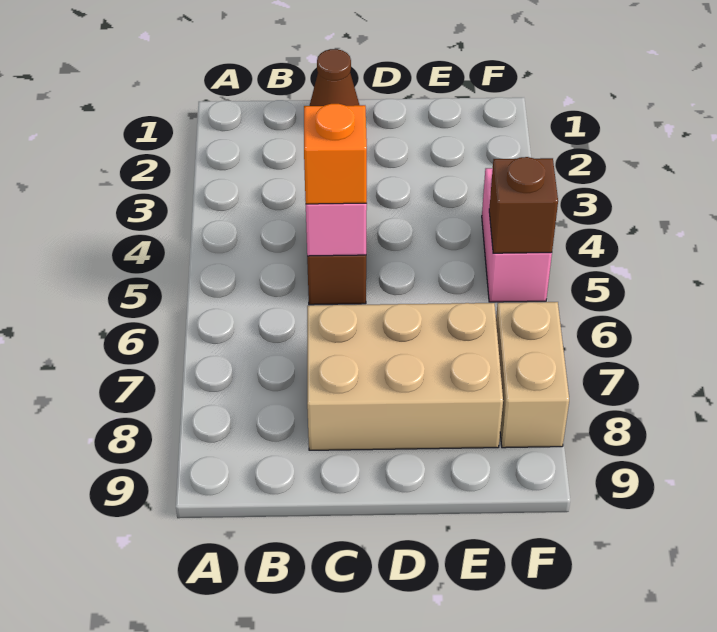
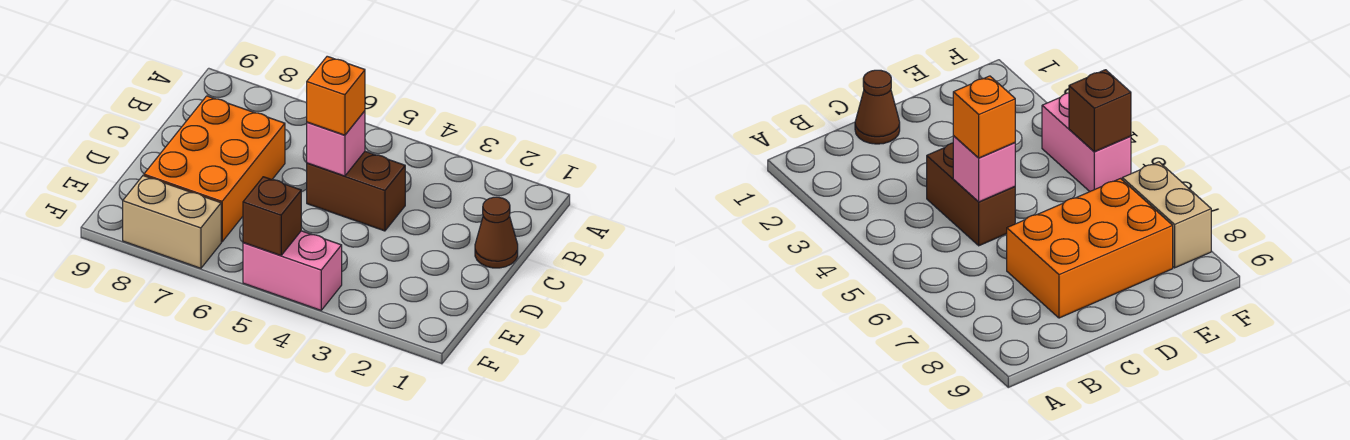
tan brick C7:E8 level 1 -> orange brick C7:E8 level 1

